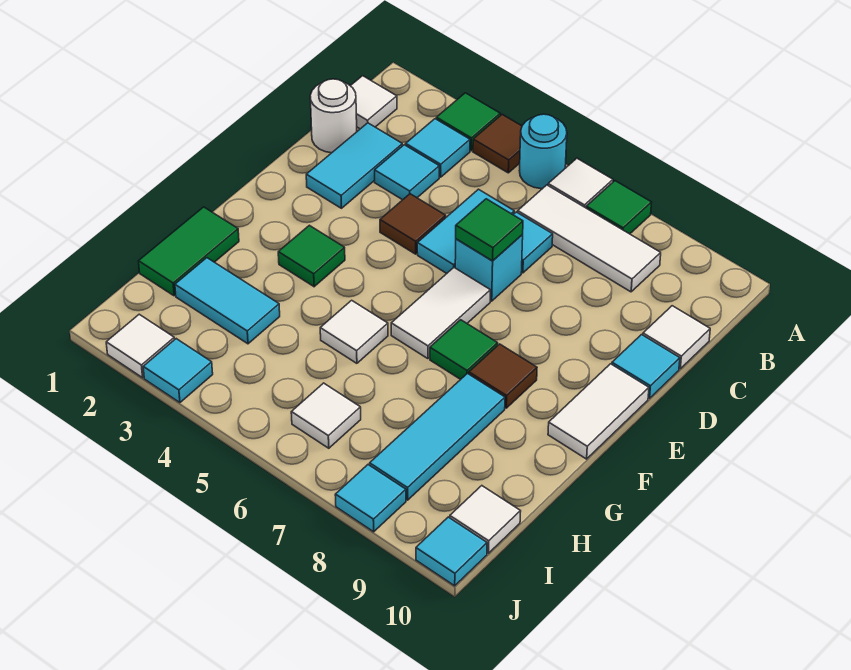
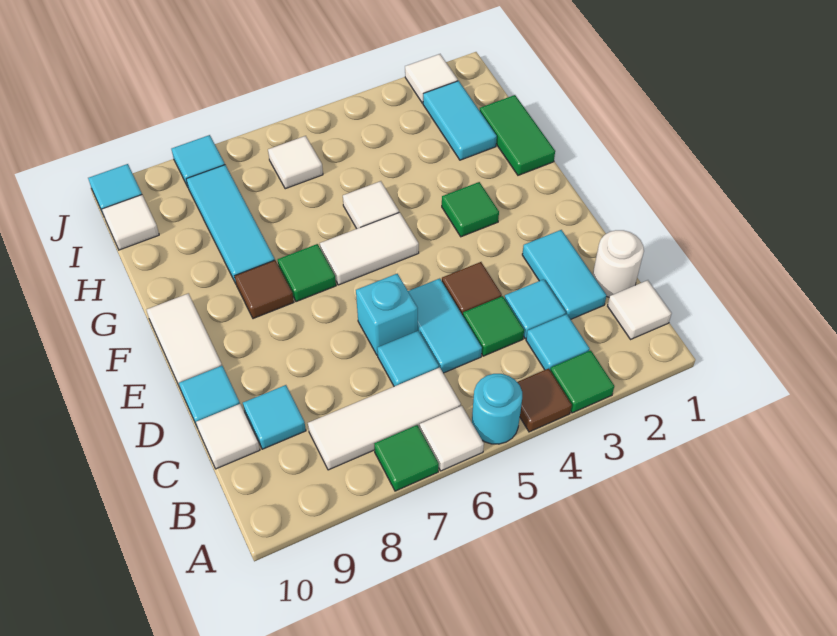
green tile D6 level 2 -> green tile C4 level 1
white tile E6:F6 level 1 -> white tile F5:F6 level 1
cyan tile H2:H3 level 1 -> cyan tile H2:I2 level 1
cyan tile J3 level 1 -> cyan tile C9 level 1

